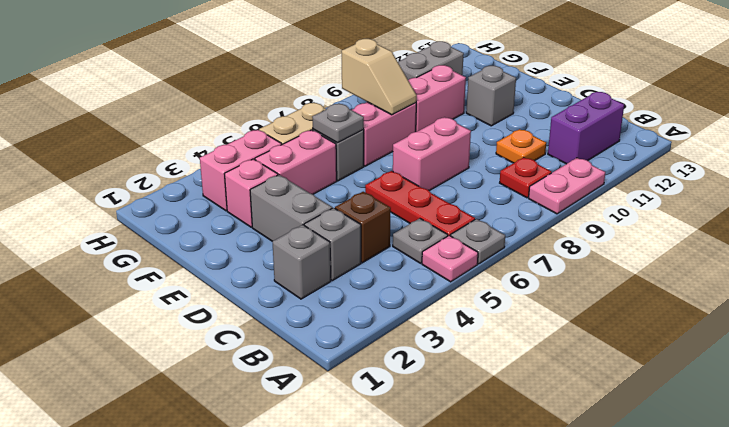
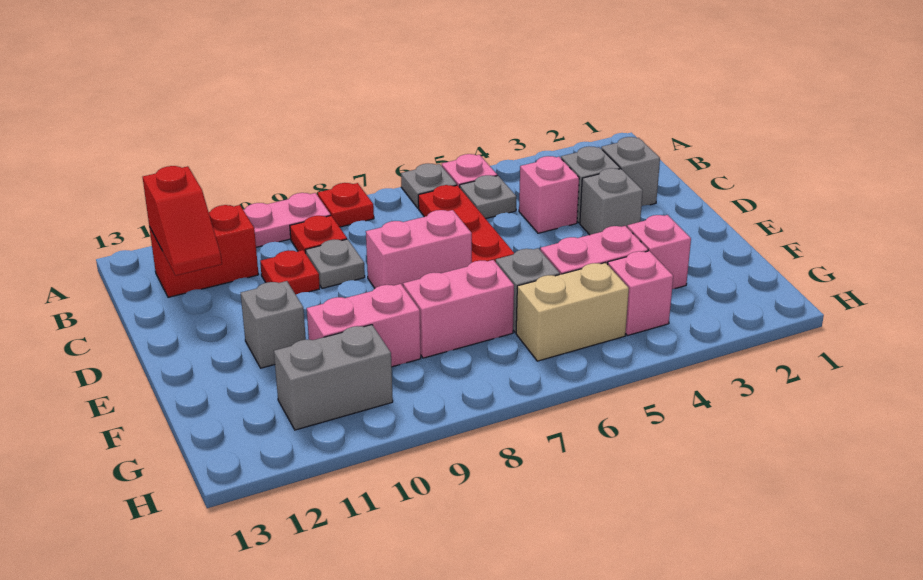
none -> red plate A8 level 1
purple brick B11:B12 level 1 -> red brick B11:B12 level 1
none -> red slope B12:C12 level 2 top B
brown brick C4 level 1 -> pink brick C4 level 1
orange plate C10 level 1 -> red plate C10 level 1
grey brick D3:E3 level 1 -> grey brick D3 level 1
grey plate F6 level 2 -> grey plate C9 level 1
tan slope F8:G8 level 2 top G -> none
pink brick G3:G4 level 1 -> pink brick G4 level 1

